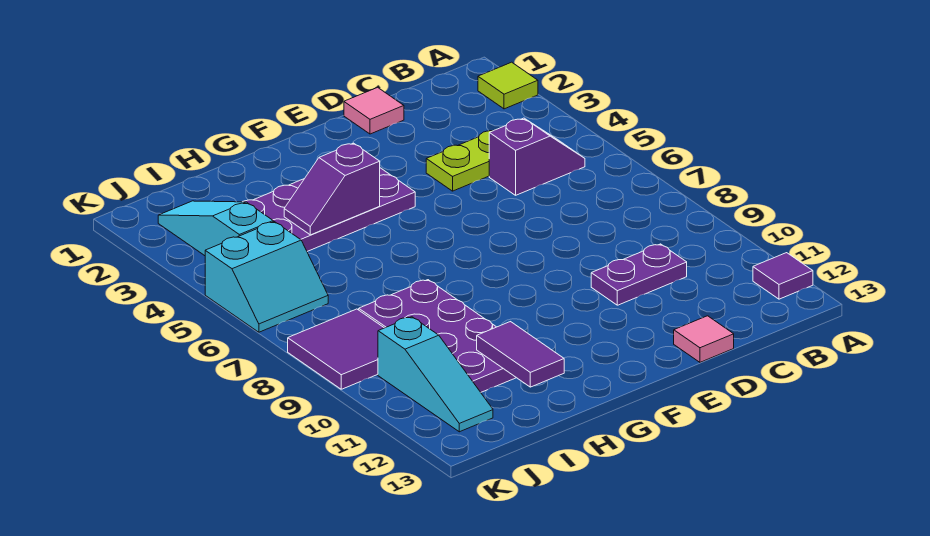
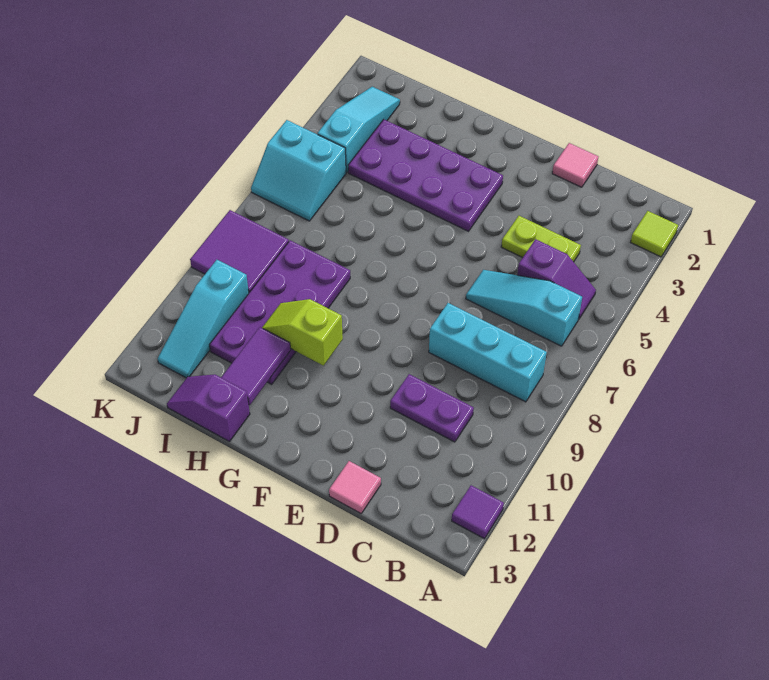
none -> cyan slope B6:D6 level 1 top B
none -> cyan brick B8:D8 level 1
purple slope G4:H4 level 2 top G -> purple slope H13:I13 level 1 top H
none -> lime slope G10:H10 level 2 top G

